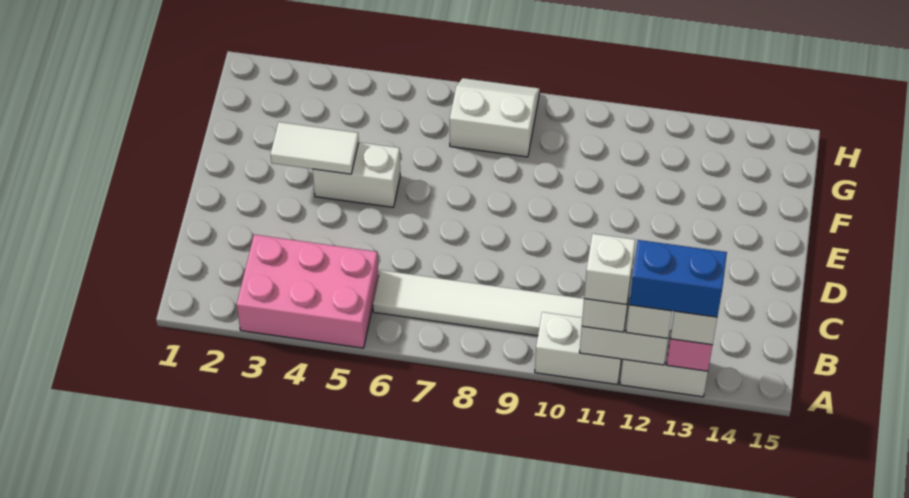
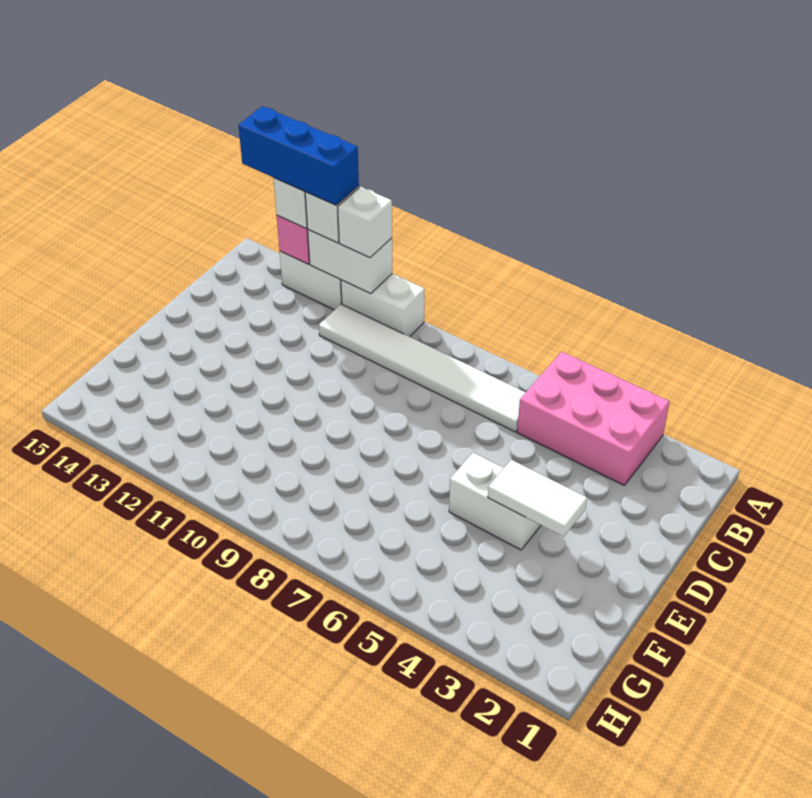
white brick A11 level 4 -> none
blue brick A12:A13 level 4 -> blue brick A12:A14 level 4
white slope G7:H8 level 1 top G -> none

